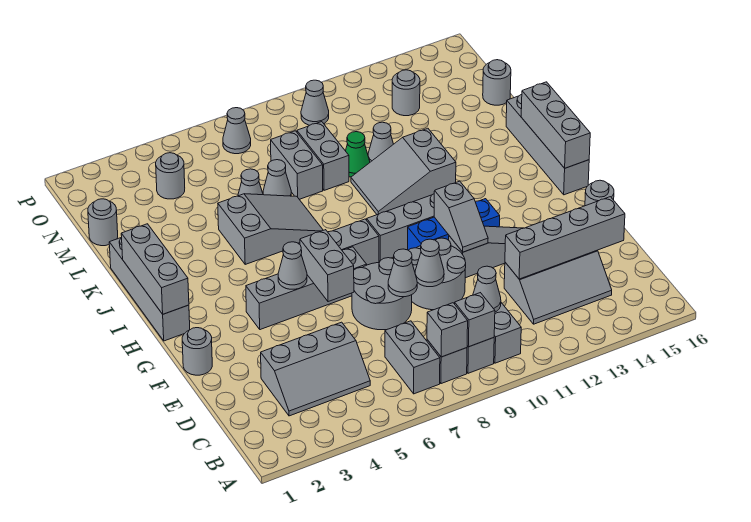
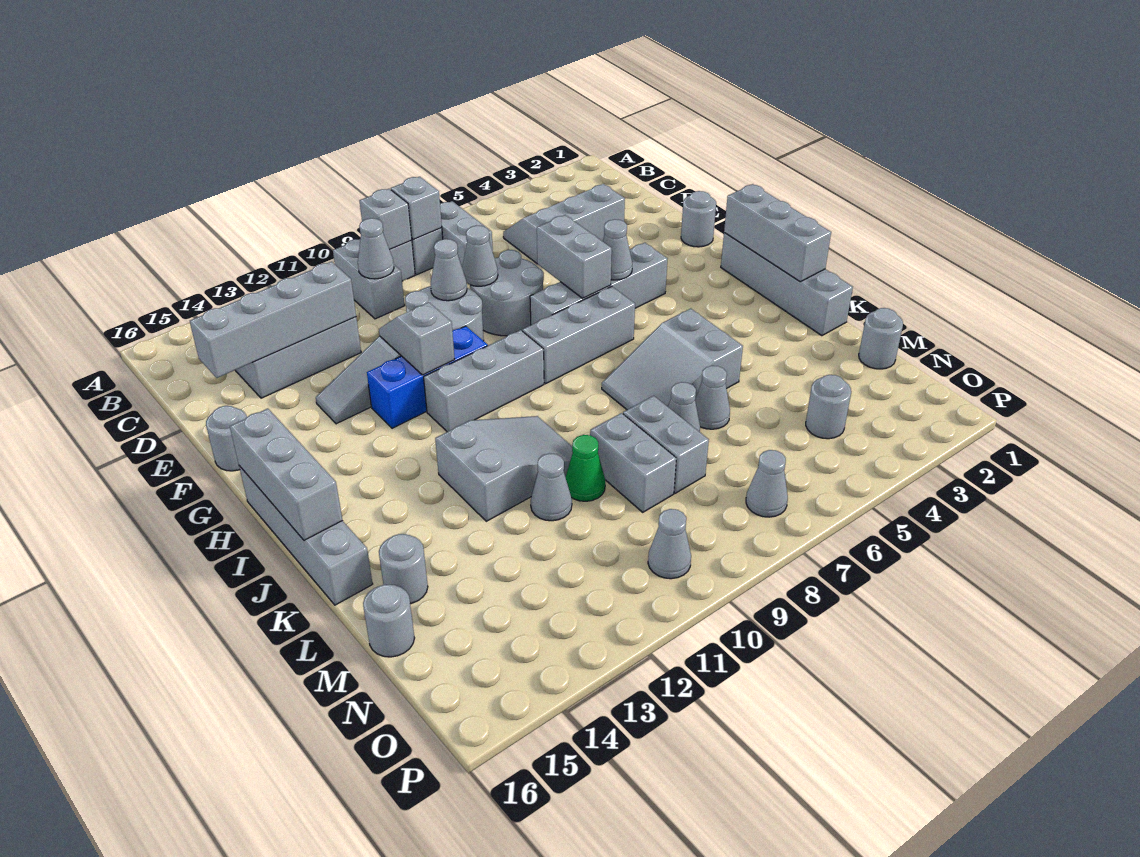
grey round brick N13 level 1 -> grey round brick L15 level 1

